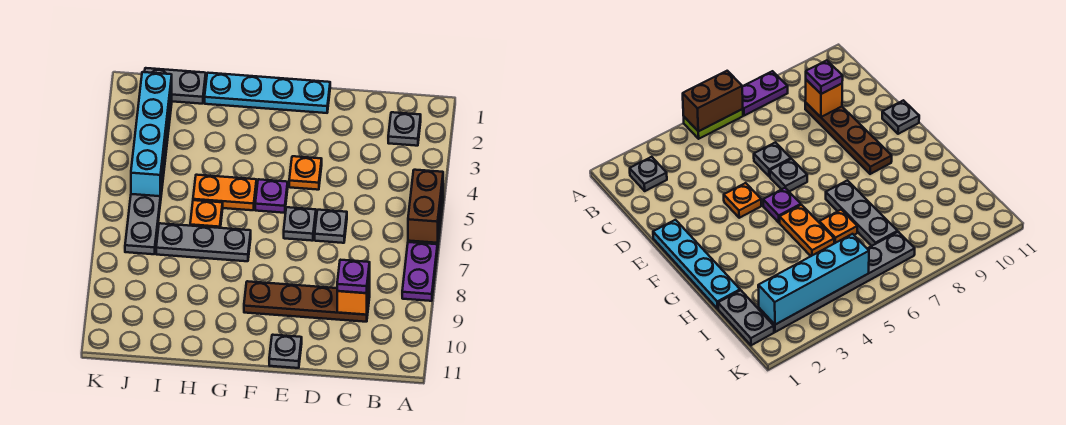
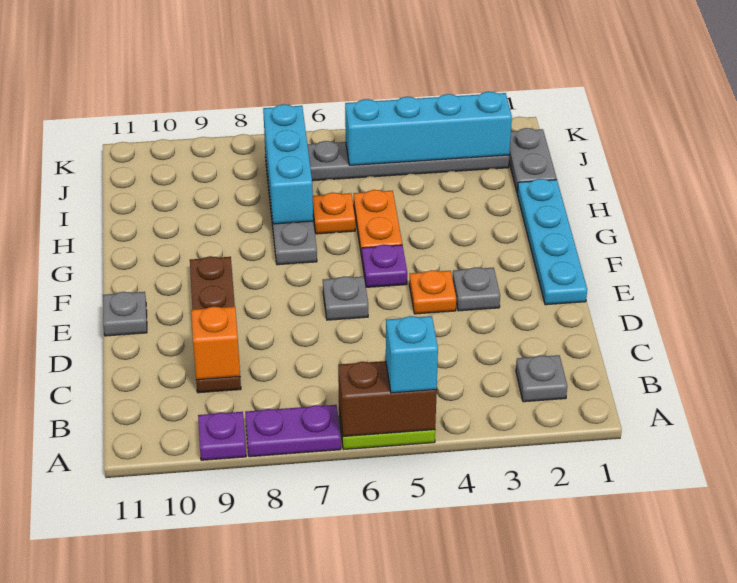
none -> cyan brick A5 level 3
purple plate C9 level 3 -> purple plate A9 level 1
grey plate D6 level 1 -> grey plate E3 level 1
none -> cyan brick H7:J7 level 2

